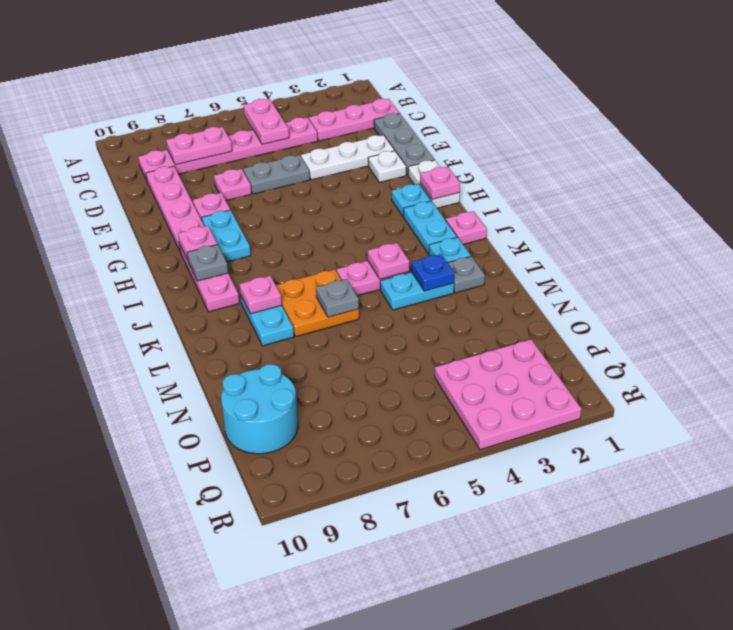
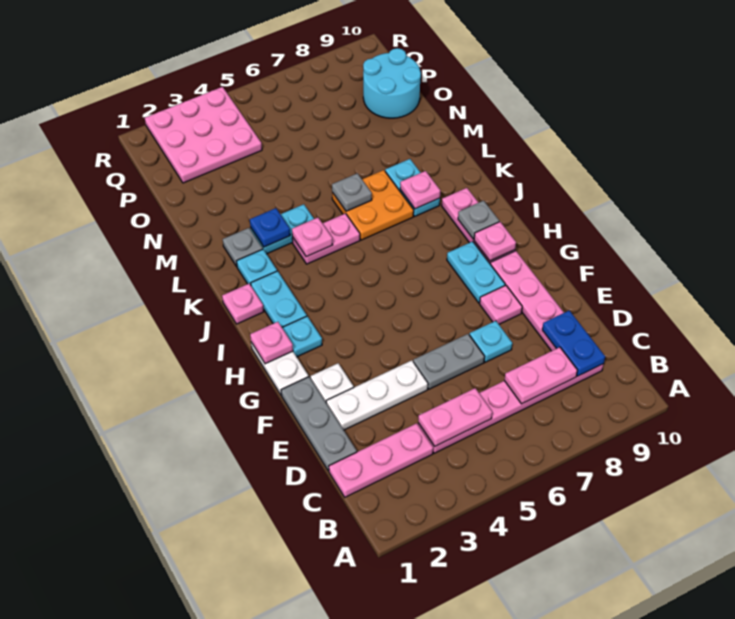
pink plate B5:C5 level 2 -> pink plate C4:C5 level 2
none -> blue plate C9:D9 level 2
pink plate E7 level 1 -> cyan plate E7 level 1

